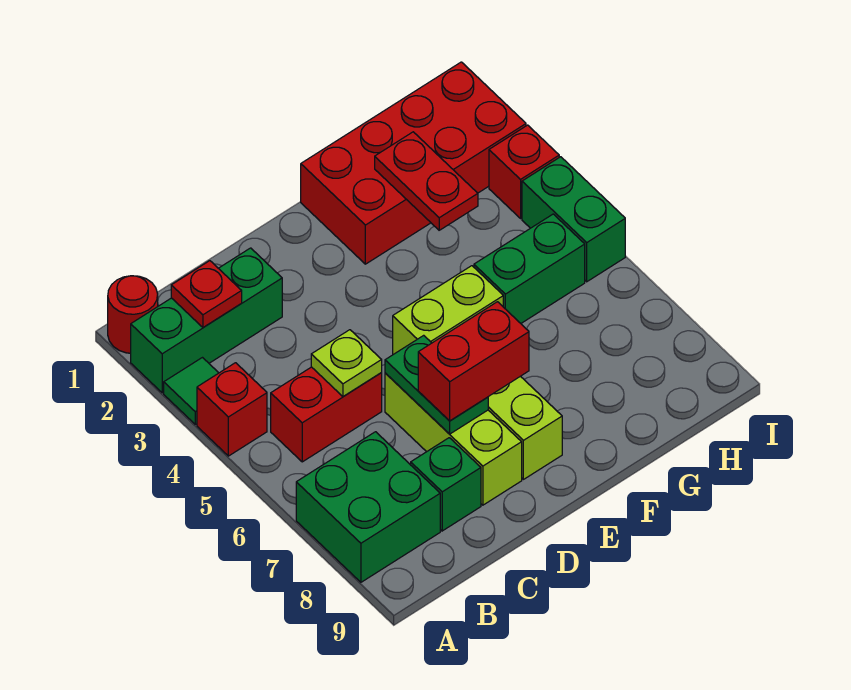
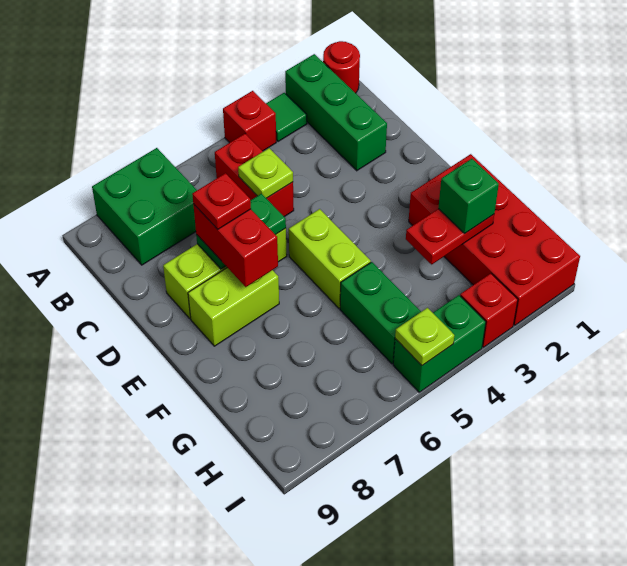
red plate B2 level 2 -> red plate D7 level 4
green brick C8 level 1 -> green brick G2 level 3
none -> lime plate I5 level 2

